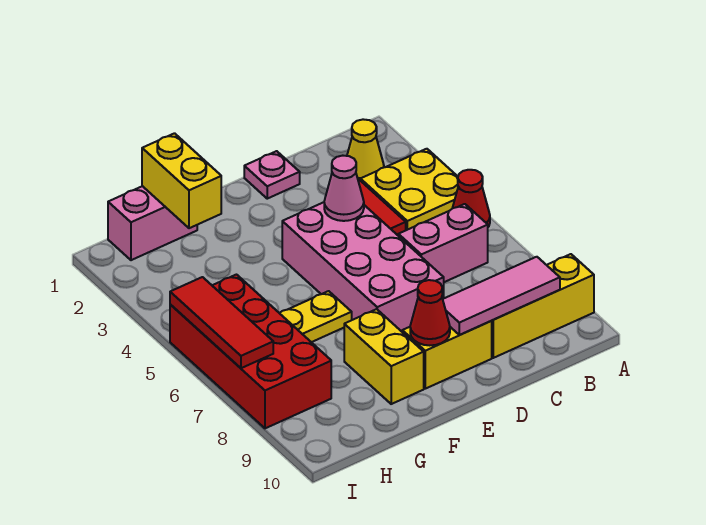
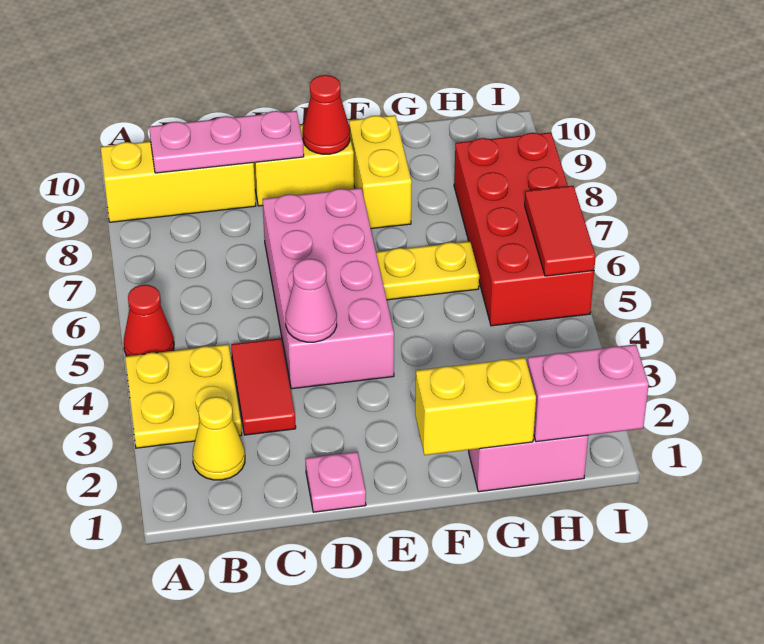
pink brick B6:C6 level 1 -> pink brick H1:I1 level 2
pink tile B9:D9 level 2 -> pink plate B9:D9 level 2
yellow brick G1:G2 level 2 -> yellow brick F1:G1 level 2
red tile I5:I7 level 2 -> red tile I5:I6 level 2

